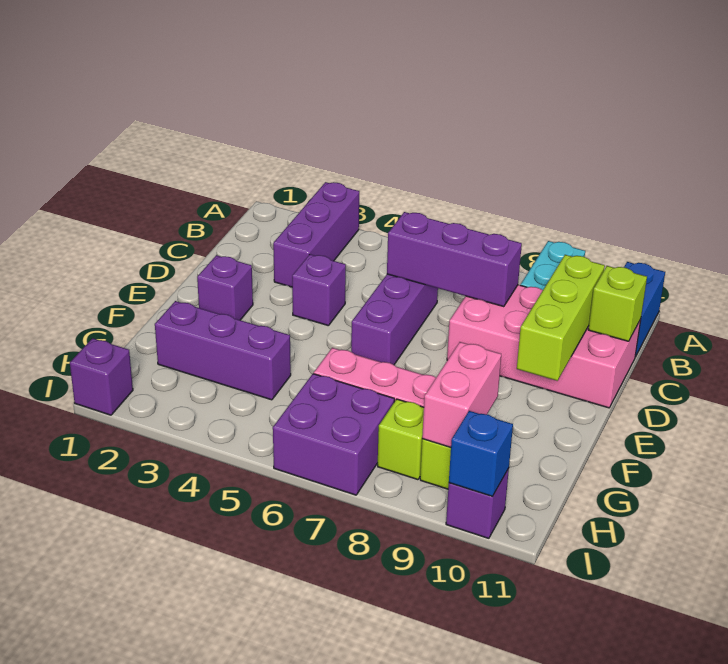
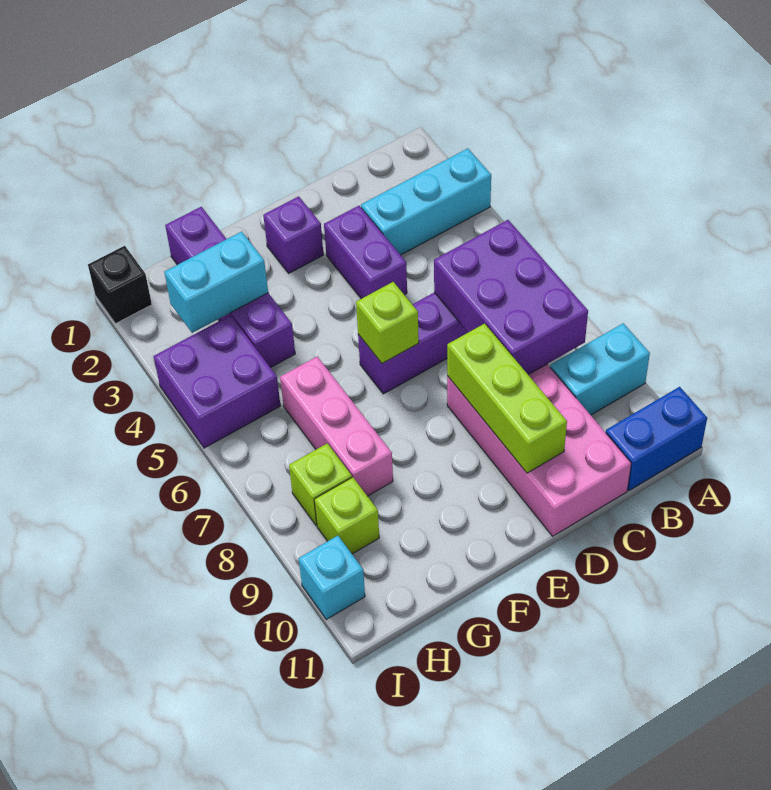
purple brick A3:C3 level 1 -> cyan brick A3:C3 level 1
purple brick C6:C8 level 2 -> purple brick B6:C8 level 2
lime brick C10:E10 level 2 -> lime brick D8:D10 level 2
lime brick C11 level 2 -> lime brick E6 level 2
purple brick D4 level 1 -> purple brick D3:D4 level 1
purple brick G2:G4 level 1 -> purple brick G1:G4 level 1
none -> cyan brick G3:H3 level 2
pink brick G9:H9 level 2 -> none
purple brick H6:I7 level 1 -> purple brick H4:I5 level 1
purple brick I1 level 1 -> black brick I1 level 1
purple brick I10 level 1 -> cyan brick I10 level 1
blue brick I10 level 2 -> none

